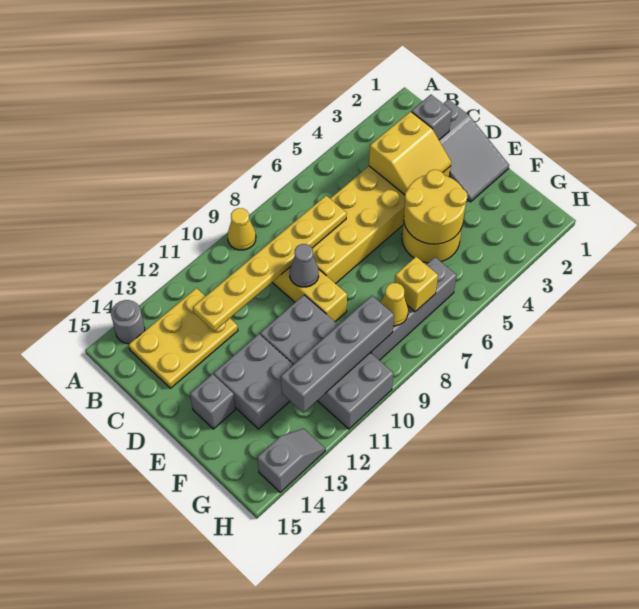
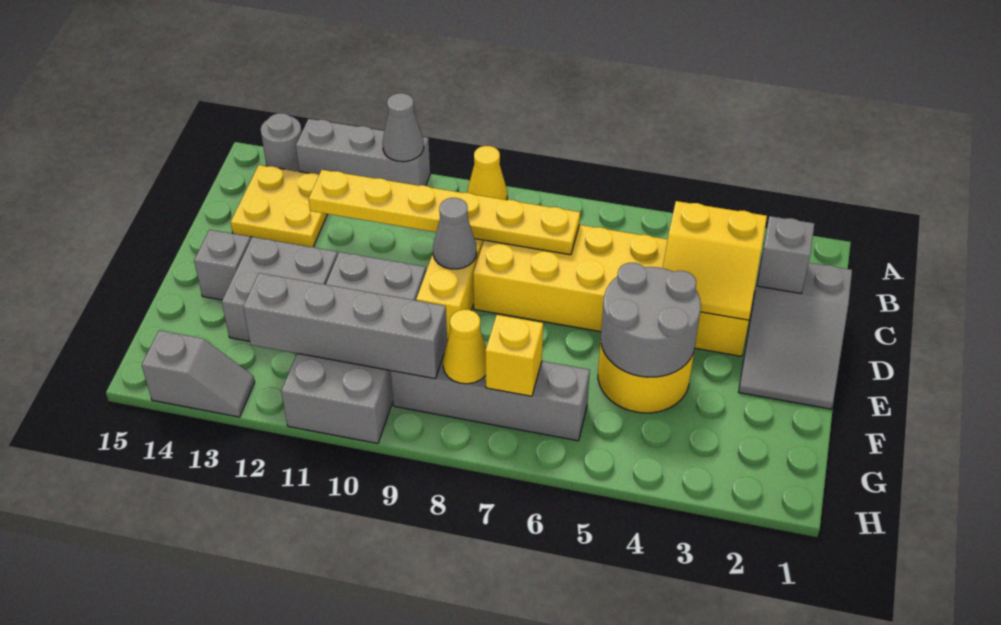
none -> grey brick A11:A13 level 1
none -> grey cone A11 level 2
yellow plate B12:C14 level 1 -> yellow plate B13:C14 level 1
yellow round brick E4:F5 level 2 -> grey round brick E4:F5 level 2

